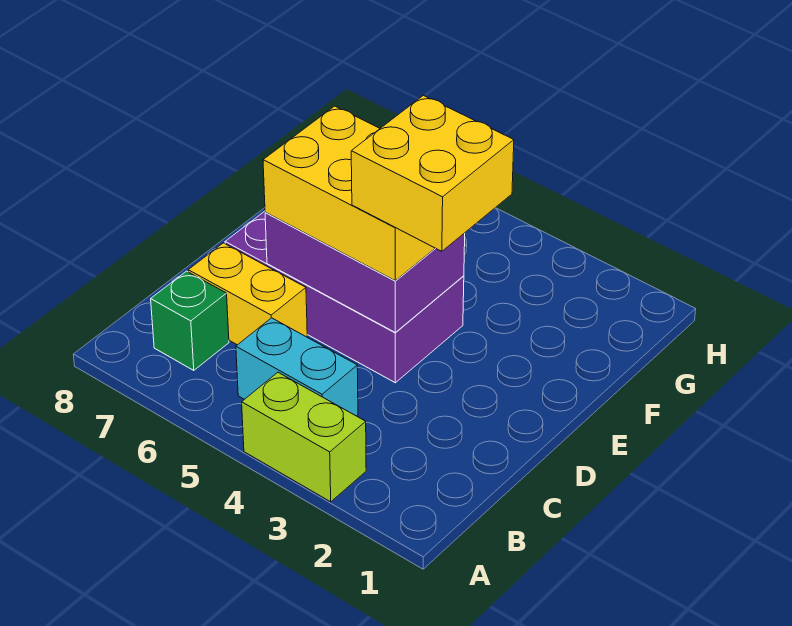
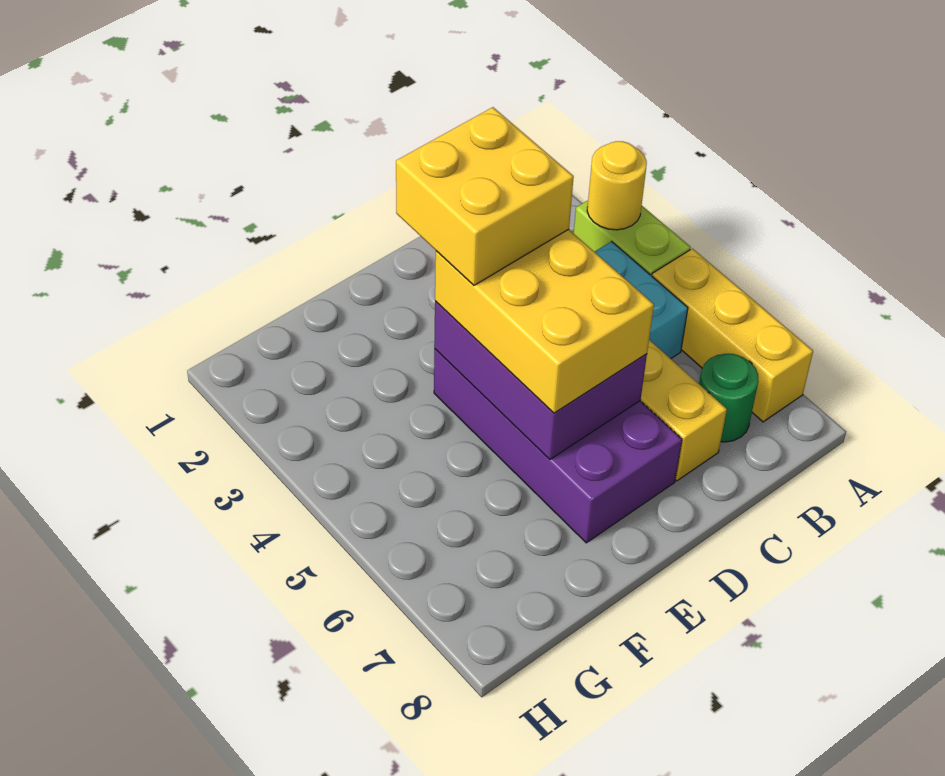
none -> yellow round brick A3 level 2
none -> yellow brick A5:A7 level 1
green brick B7 level 1 -> green round brick B7 level 1

